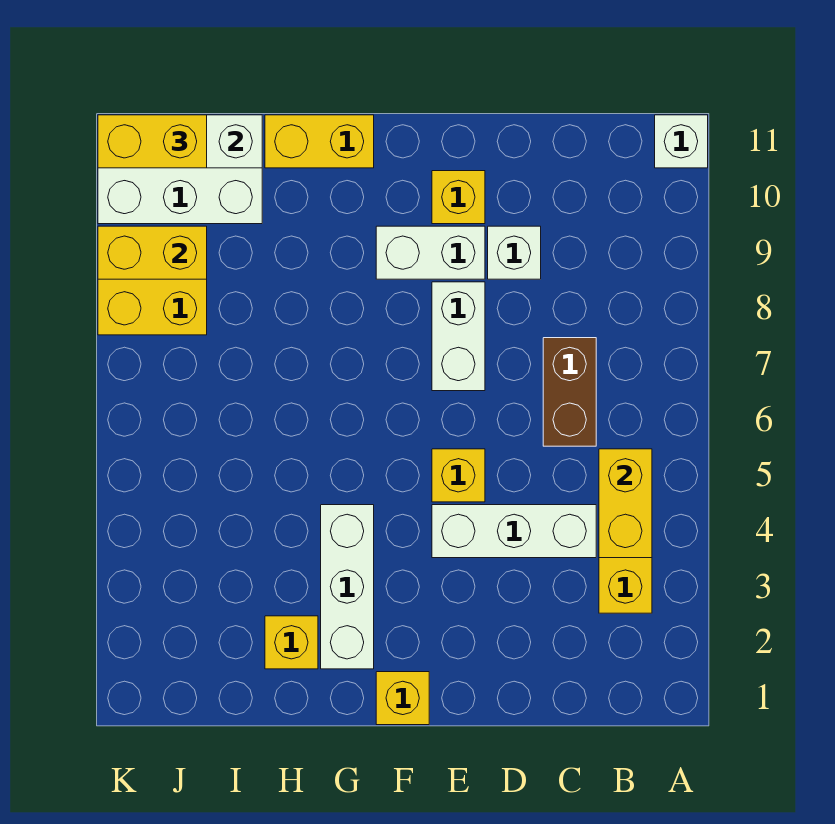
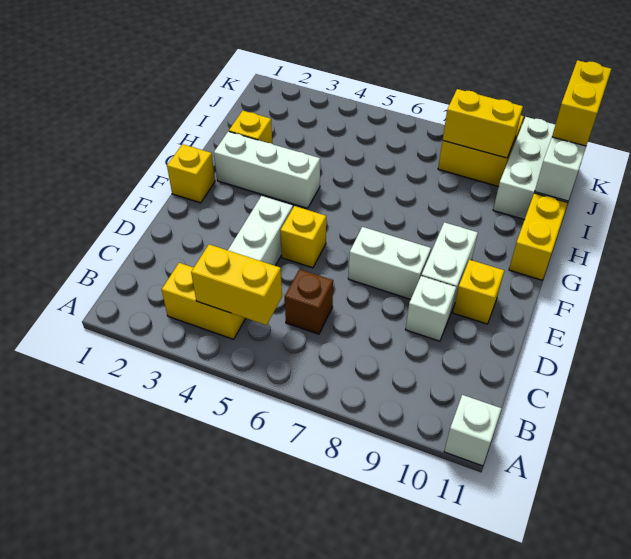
brown brick C6:C7 level 1 -> brown brick C6 level 1
yellow brick J9:K9 level 2 -> yellow brick J8:J9 level 2

